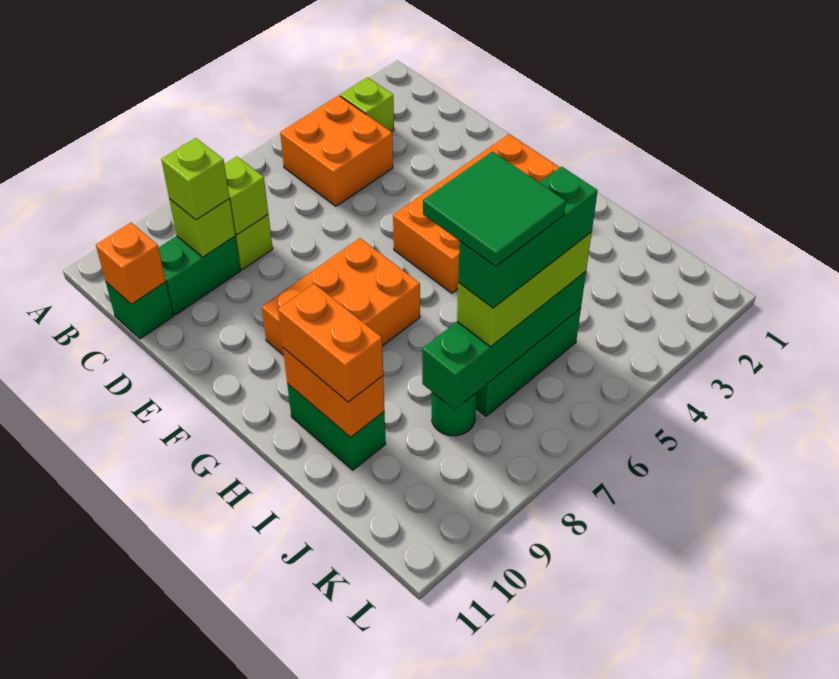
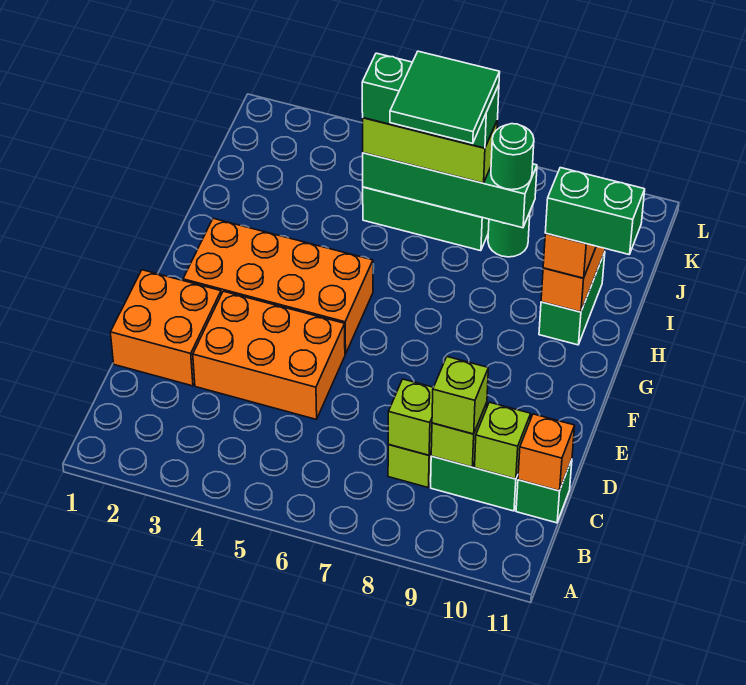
lime brick B3 level 1 -> lime brick C10 level 2
orange brick B4:C5 level 1 -> orange brick D1:E2 level 1
orange brick F7:G9 level 1 -> orange brick D3:E5 level 1
none -> green brick H10:H11 level 4
none -> green round brick J8 level 3

